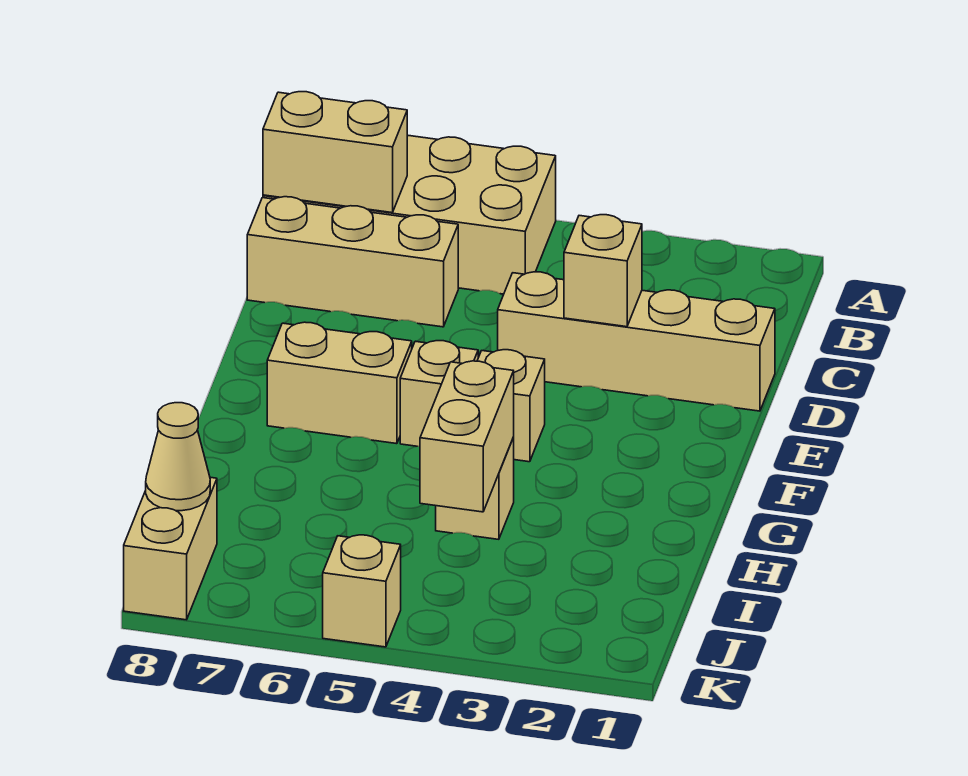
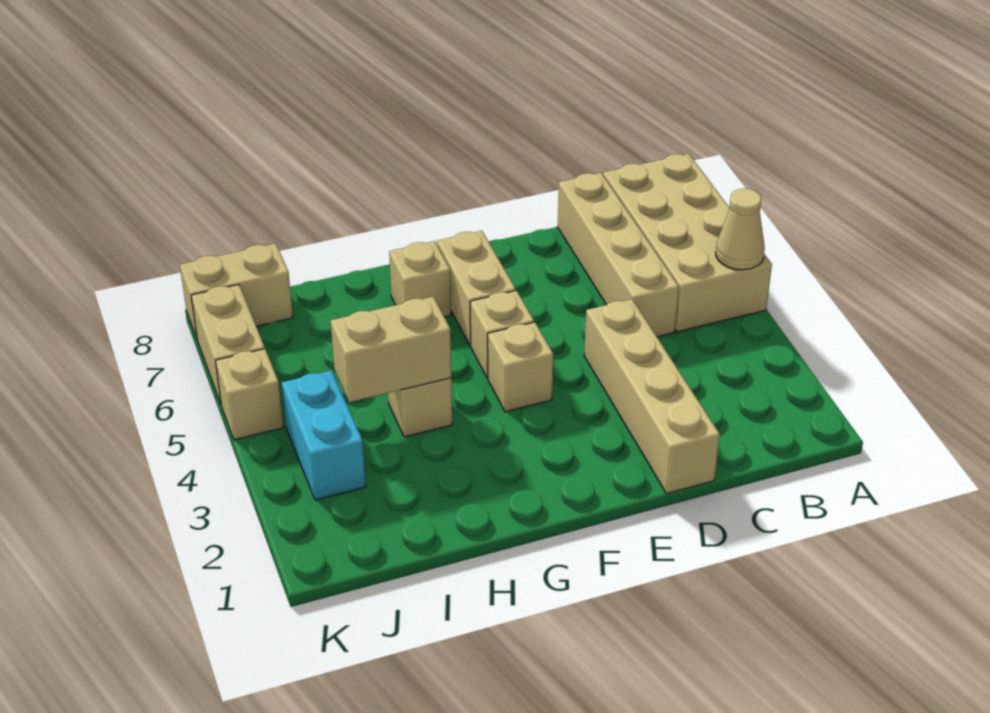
tan brick B7:B8 level 2 -> tan brick K6:K7 level 1
tan brick C6:C8 level 1 -> tan brick C5:C8 level 1
tan brick D3 level 2 -> tan brick G7 level 1
none -> cyan brick J3:J4 level 1
tan cone J8 level 2 -> tan cone A5 level 2

